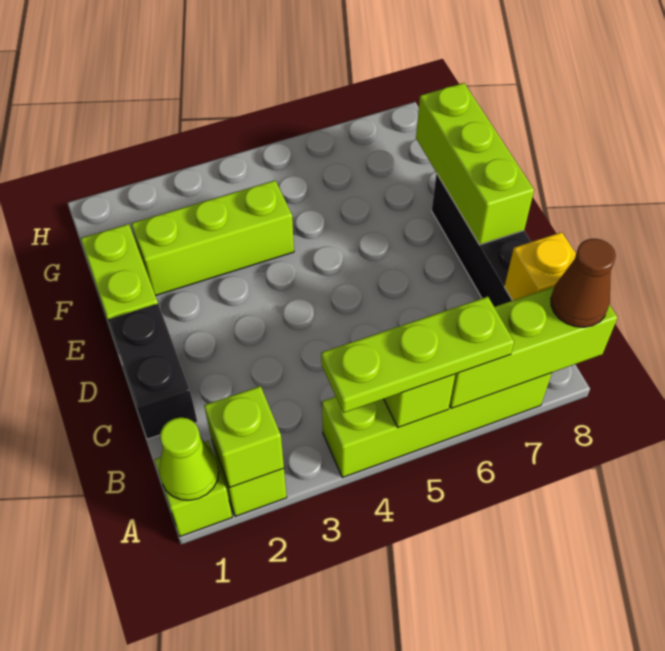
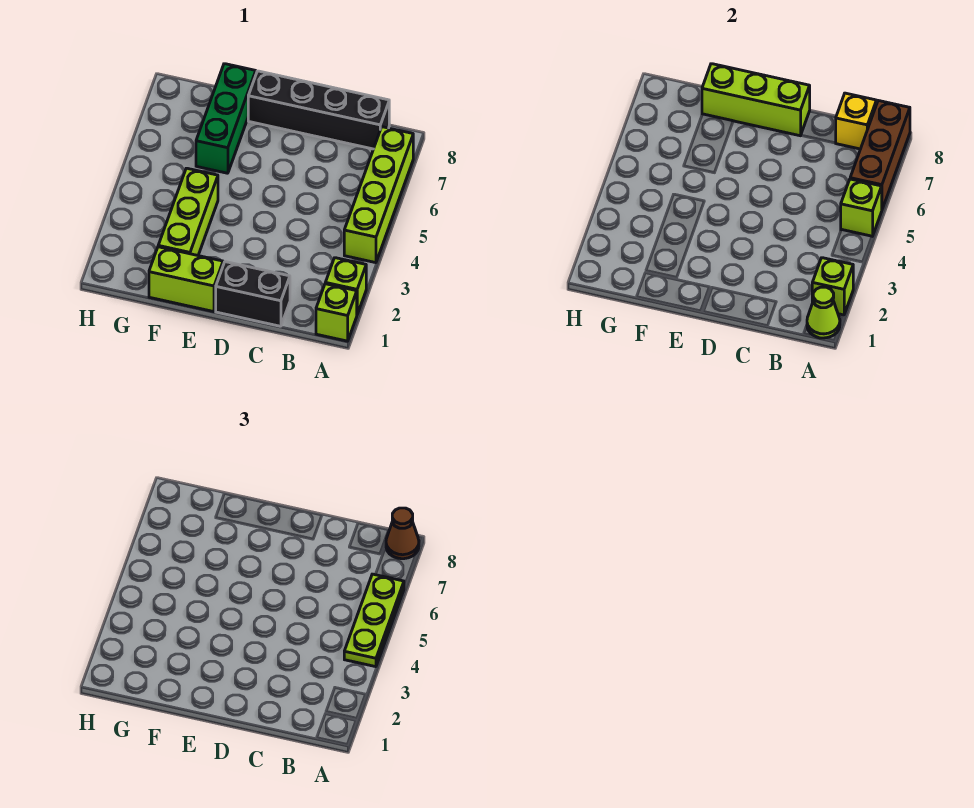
lime brick A6:A8 level 2 -> brown brick A6:A8 level 2
none -> green brick F6:F8 level 1

